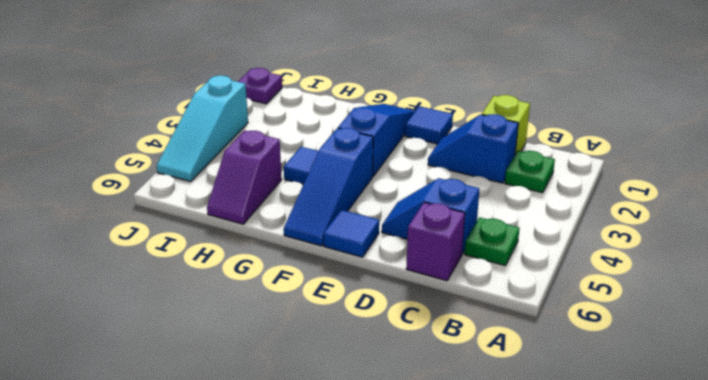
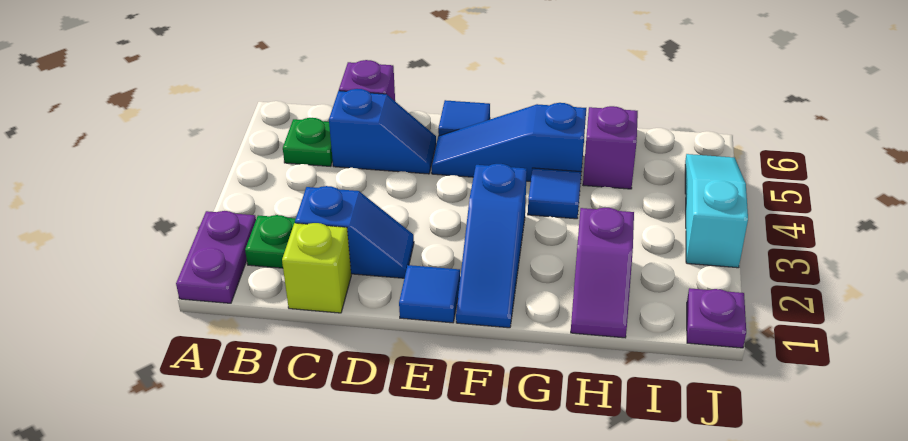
none -> purple plate A1:A2 level 1
blue slope F4:F6 level 1 top 4 -> blue slope E5:G5 level 1 top G
none -> purple slope H1:H2 level 1 top 2

